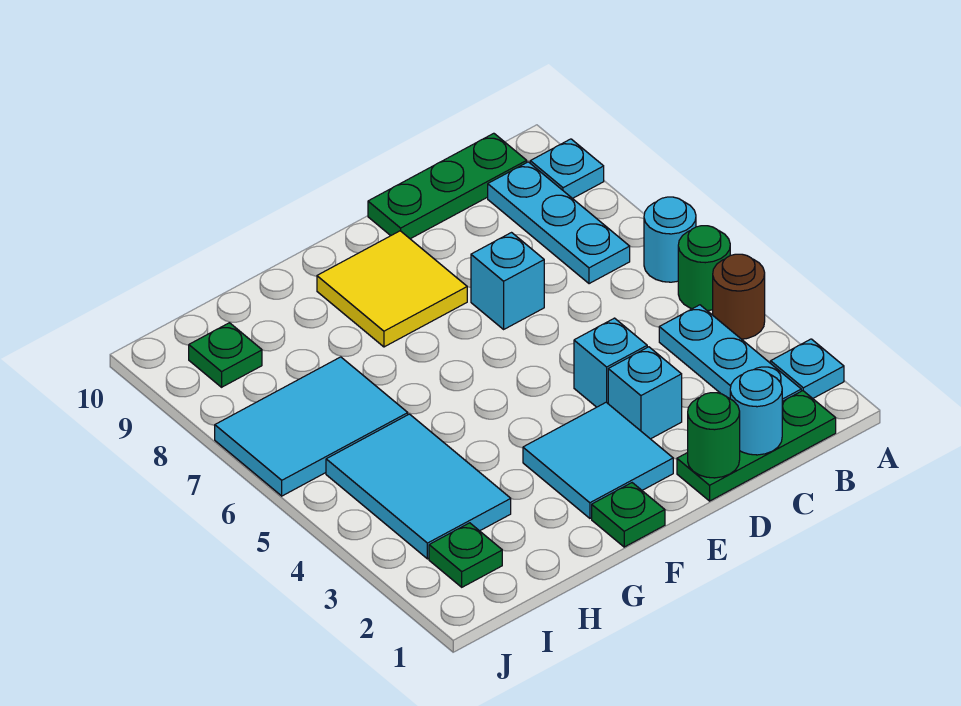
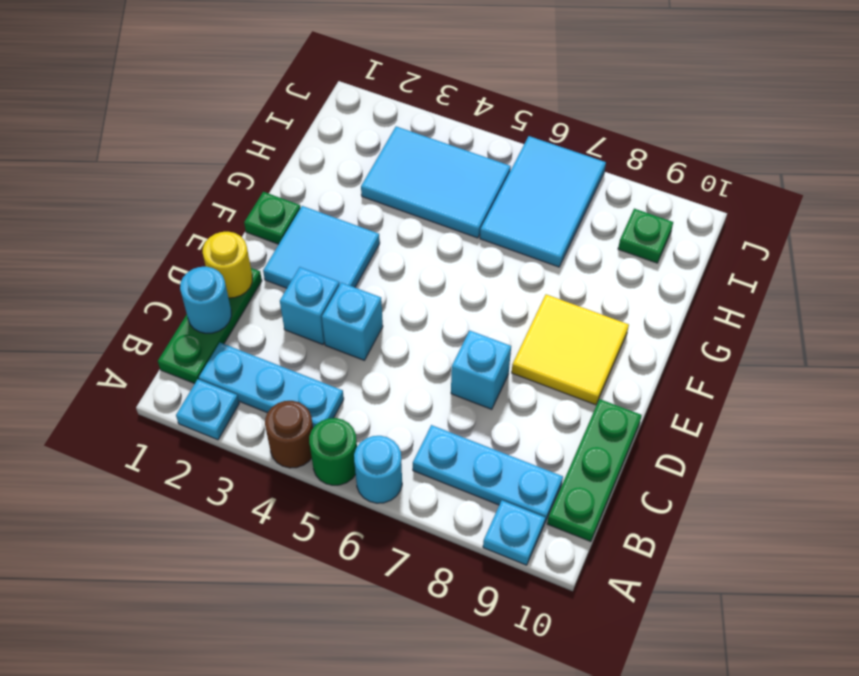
green round brick D1 level 2 -> yellow round brick D1 level 2
green plate I2 level 1 -> none

